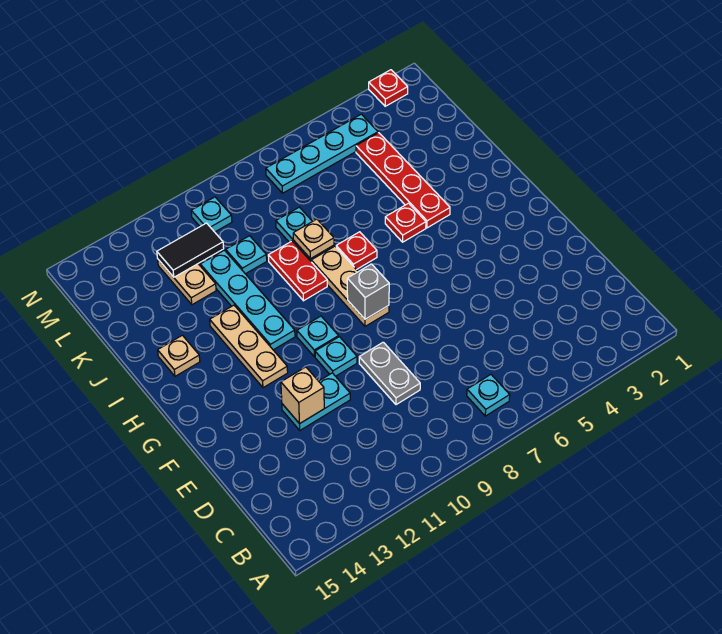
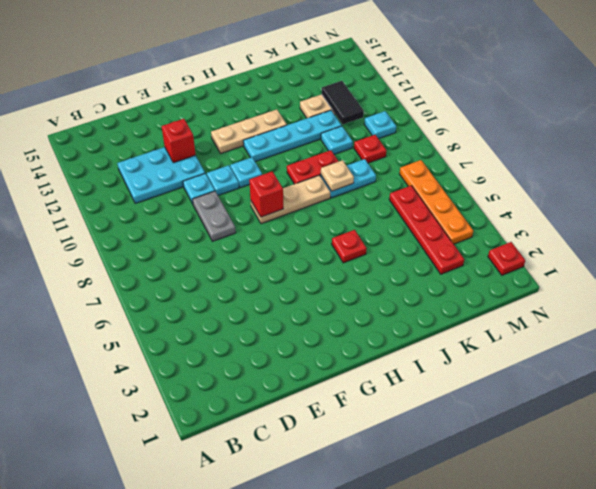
cyan plate B7 level 1 -> cyan plate E10 level 1
grey plate D9:E9 level 1 -> grey plate E8:E9 level 1
cyan plate E11:E12 level 1 -> cyan plate C11:E12 level 1
tan brick E12 level 2 -> red brick E12 level 2
grey brick G8 level 2 -> red brick G8 level 2
red plate I4:L4 level 1 -> red plate L3:L6 level 1
red plate I7 level 1 -> red plate L9 level 1
tan plate I14 level 1 -> none
cyan plate M4:M7 level 1 -> orange plate M4:M7 level 1

